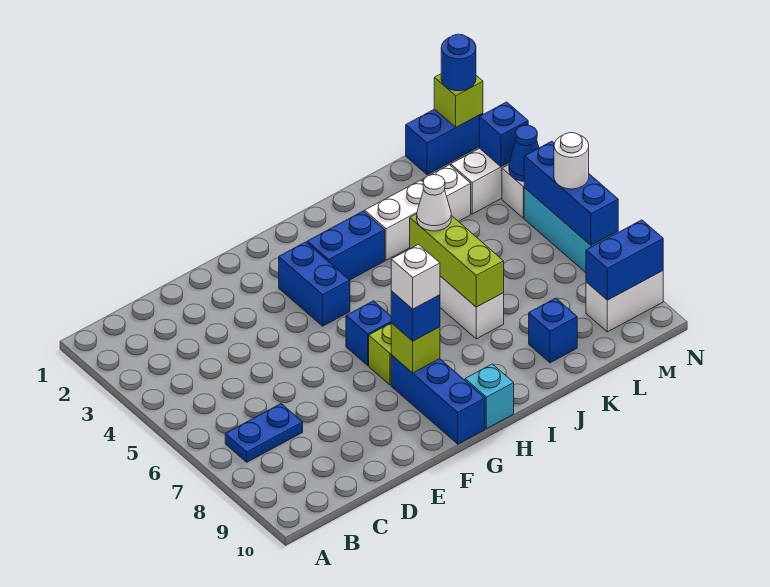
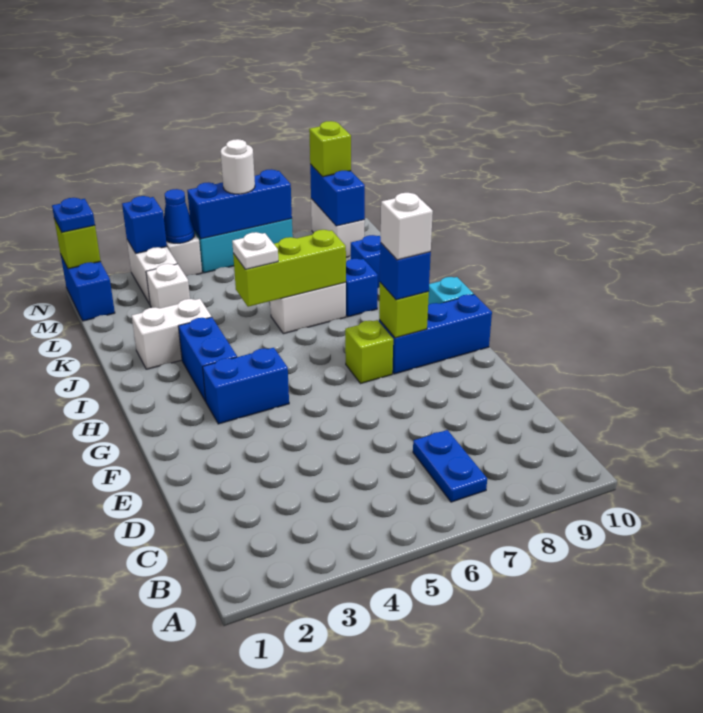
blue brick G6 level 1 -> blue brick J8 level 1
white brick J3:K3 level 1 -> white brick J2:J3 level 1
white cone J5 level 3 -> white plate J5 level 3
blue round brick N1 level 3 -> blue plate N1 level 3
none -> lime brick N9 level 3

